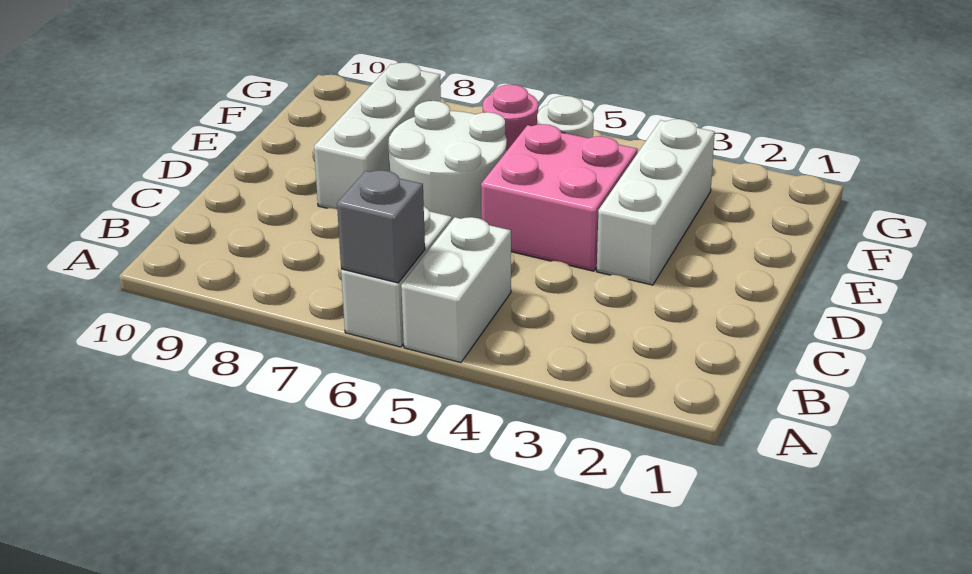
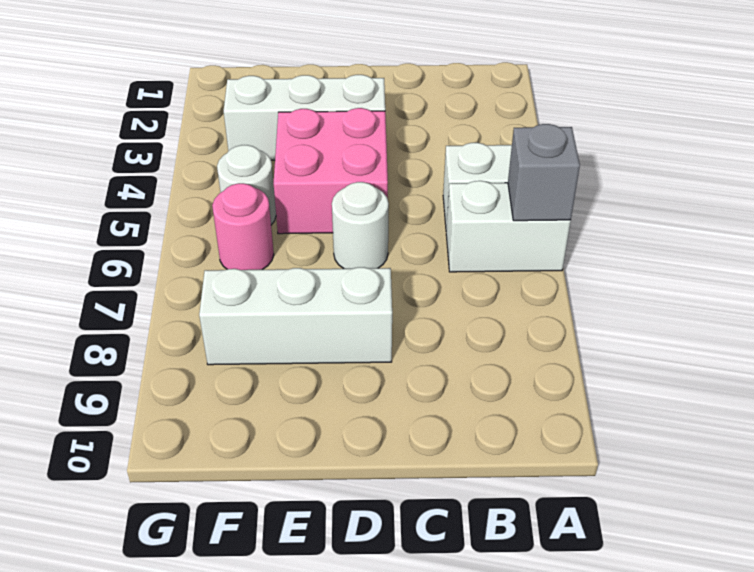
white round brick D6:E7 level 1 -> white round brick D6 level 1

